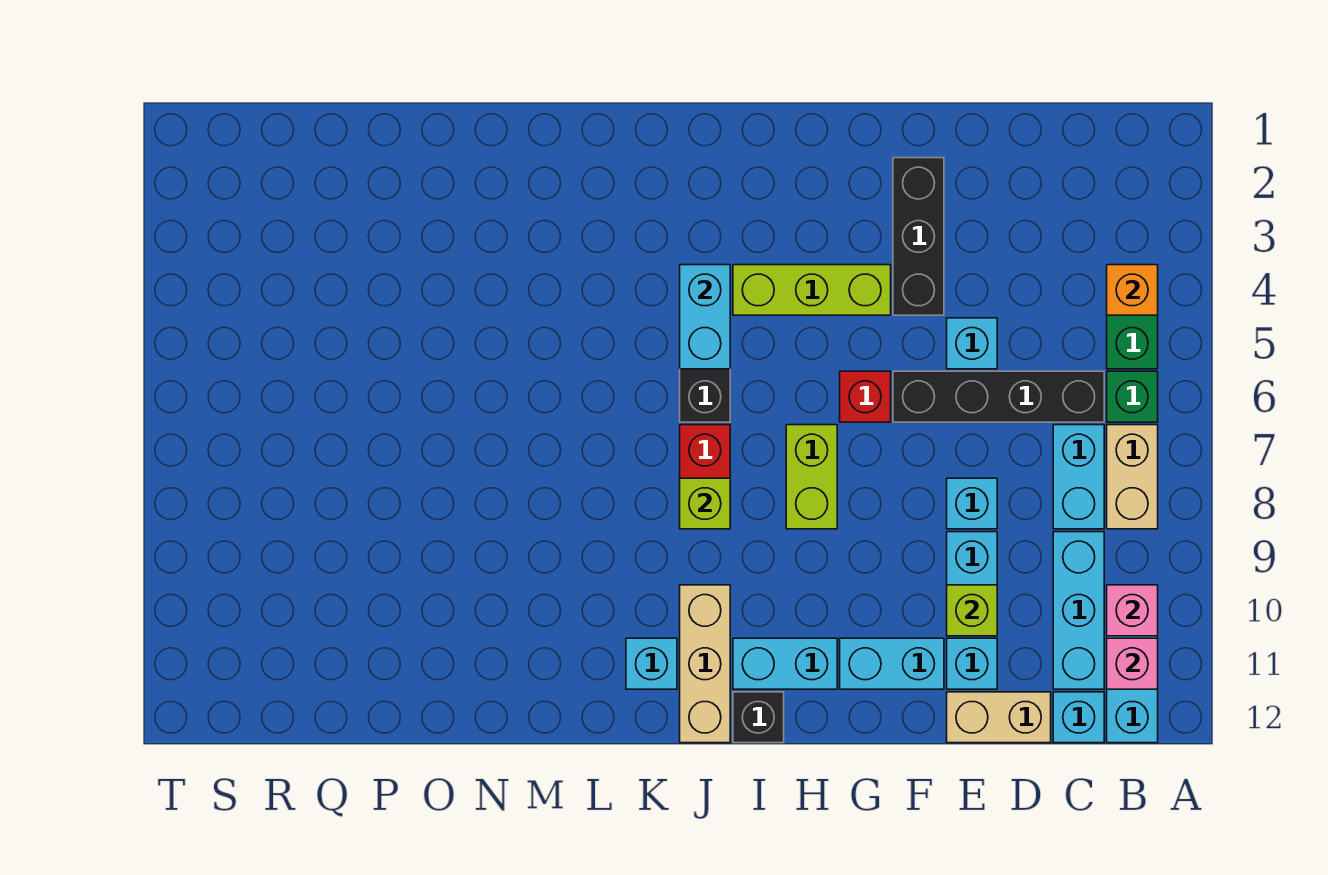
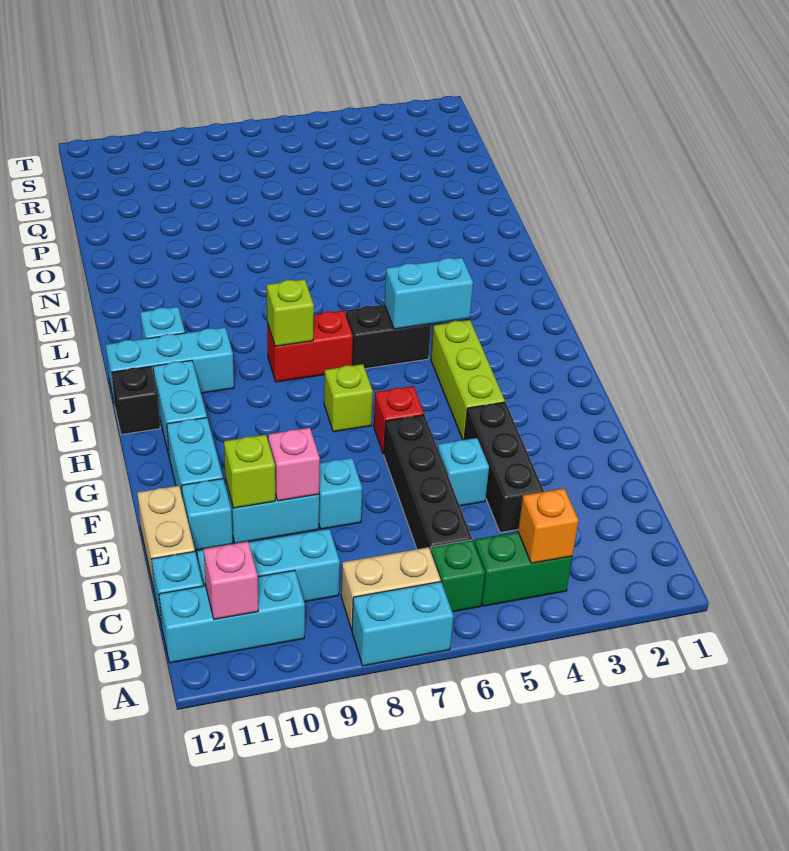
pink brick B10 level 2 -> pink brick E9 level 2
cyan brick C7:C8 level 1 -> cyan brick A7:A8 level 1
black brick F2:F4 level 1 -> black brick D4:F4 level 1
lime brick H7:H8 level 1 -> lime brick H7 level 1
tan brick J10:J12 level 1 -> cyan brick J10:J12 level 1

